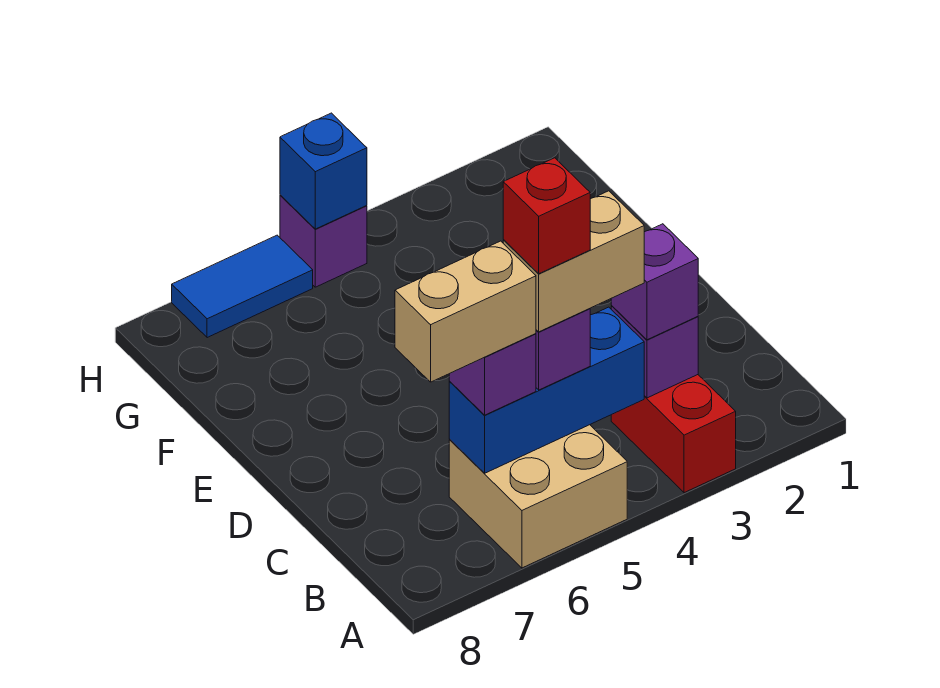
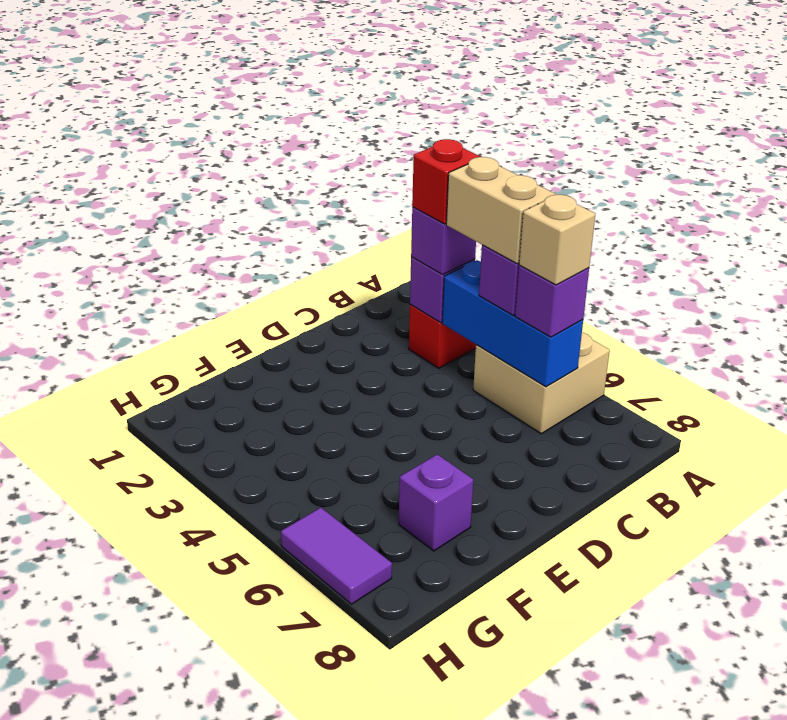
red brick B5 level 5 -> red brick B3 level 4
tan brick B6:B7 level 4 -> tan brick B6 level 4
purple brick H5 level 1 -> purple brick F7 level 1
blue brick H5 level 2 -> none
blue tile H6:H7 level 1 -> purple tile H6:H7 level 1

